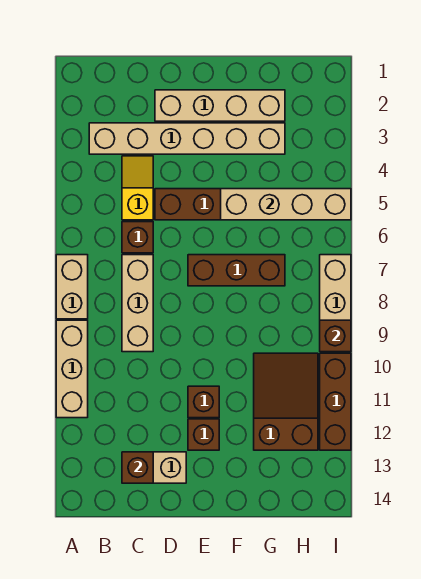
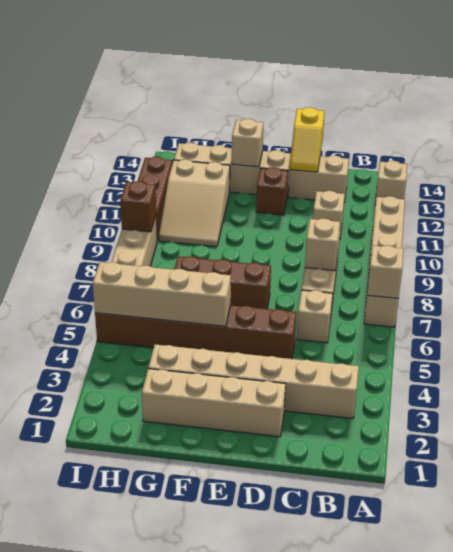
none -> tan brick A7 level 2
none -> tan brick A13 level 1
yellow slope C4:C5 level 1 top 5 -> yellow slope D13:D14 level 2 top 14
brown brick C6 level 1 -> tan brick C6 level 1
none -> tan brick C8 level 2
none -> tan brick C11 level 1
brown brick C13 level 2 -> none
brown brick E11 level 1 -> none
none -> tan brick E13:H13 level 1
none -> tan brick F13 level 2
brown slope G10:H12 level 1 top 12 -> tan slope G10:H12 level 1 top 12

